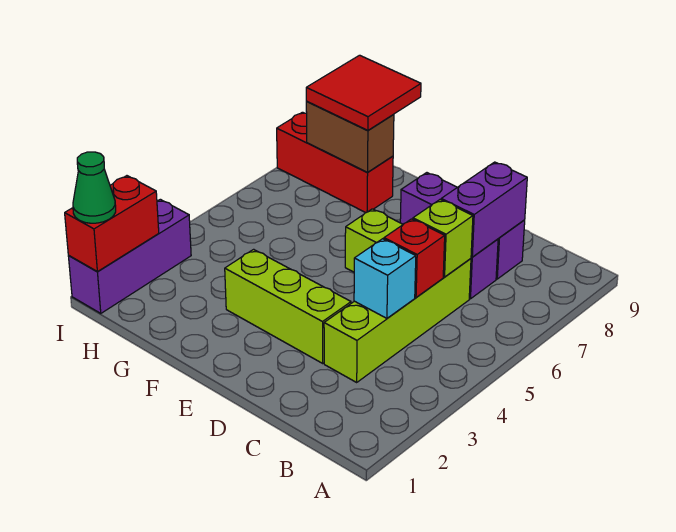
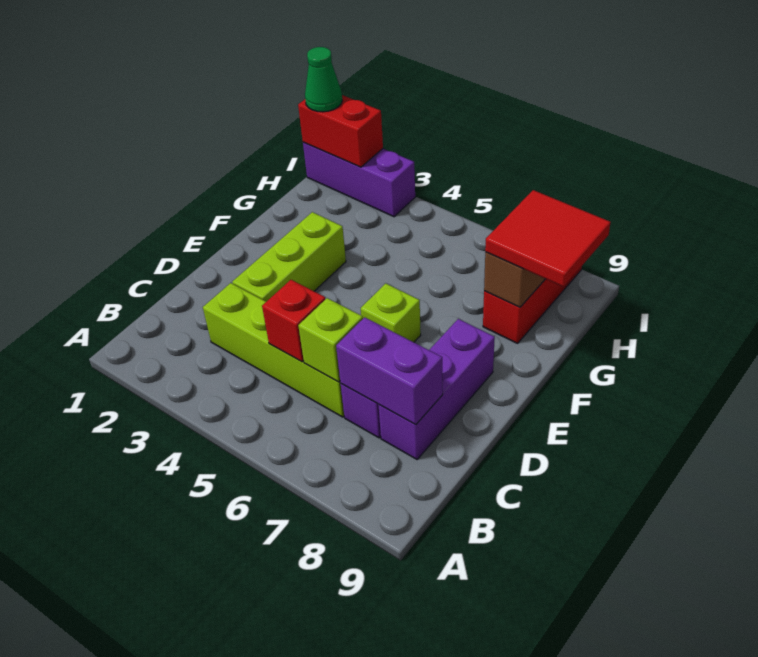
cyan brick C4 level 2 -> none

